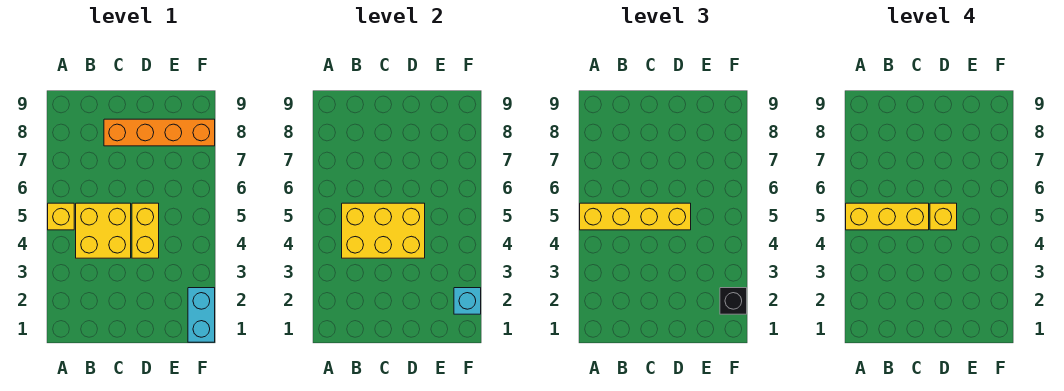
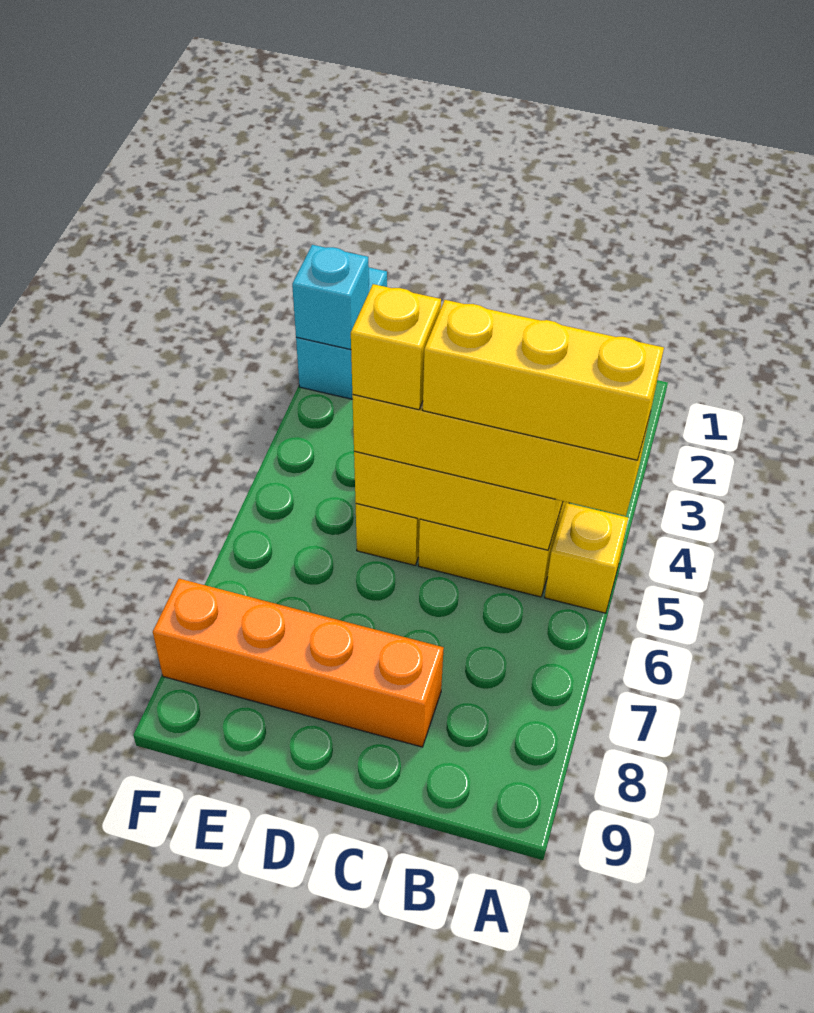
black brick F2 level 3 -> none

